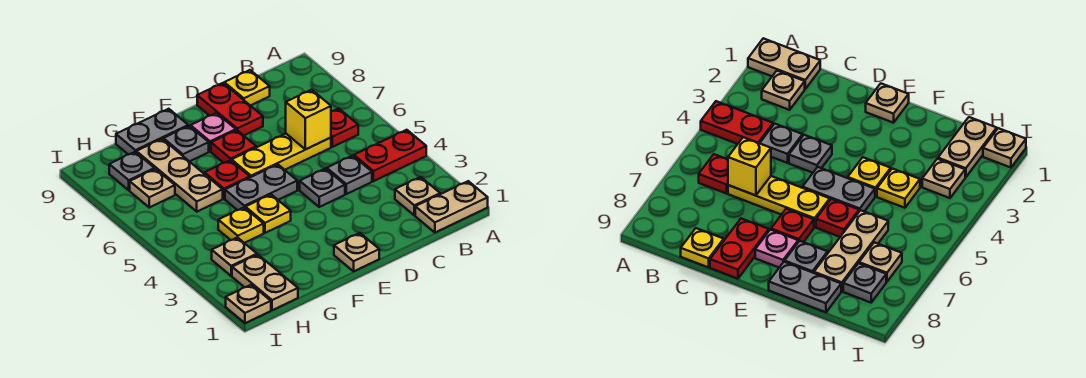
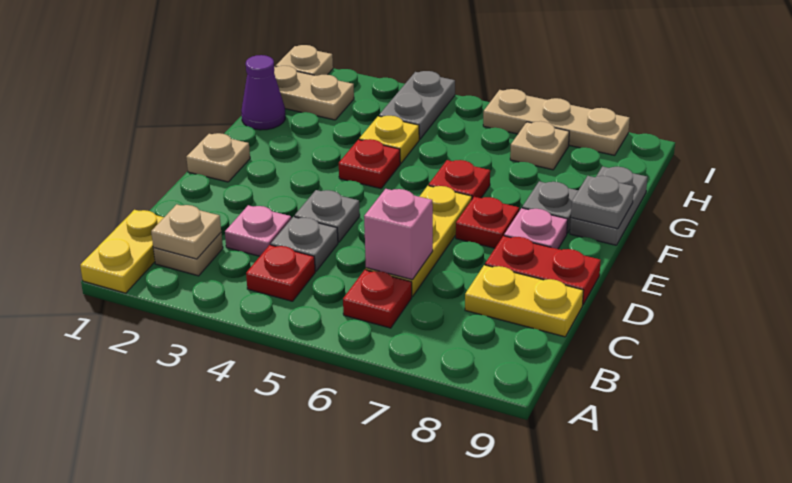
tan plate A1:B1 level 1 -> yellow plate A1:B1 level 1
red plate A4:B4 level 1 -> red plate B4 level 1
none -> pink plate C3 level 1
yellow brick C6 level 2 -> pink brick C6 level 2
yellow plate C9 level 1 -> yellow plate C8:C9 level 1
grey plate E5:F5 level 1 -> grey plate H4:I4 level 1
yellow plate F4 level 1 -> red plate F4 level 1
none -> purple cone G1 level 1
tan plate G6:G8 level 1 -> tan plate I6:I8 level 1
tan plate H3 level 1 -> tan plate B2 level 2
grey plate H8 level 1 -> grey plate F9 level 2

